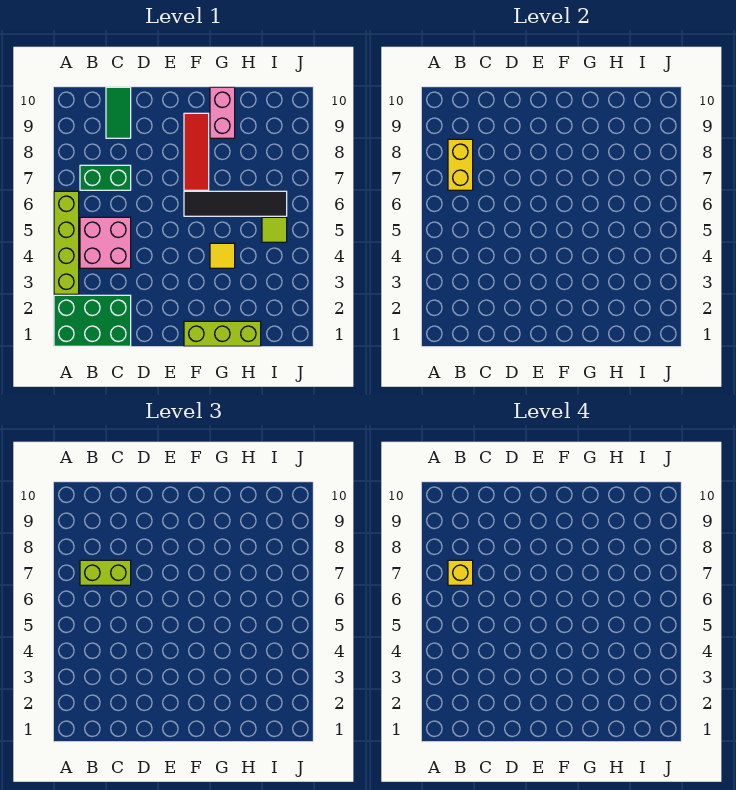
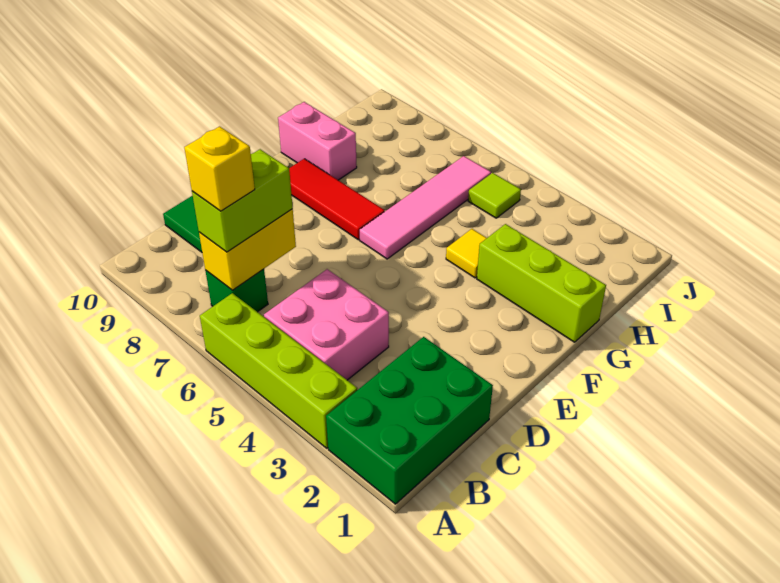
green brick B7:C7 level 1 -> green brick B7 level 1
yellow brick B7:B8 level 2 -> yellow brick B7:C7 level 2
lime brick F1:H1 level 1 -> lime brick G1:G3 level 1
black tile F6:I6 level 1 -> pink tile F6:I6 level 1

